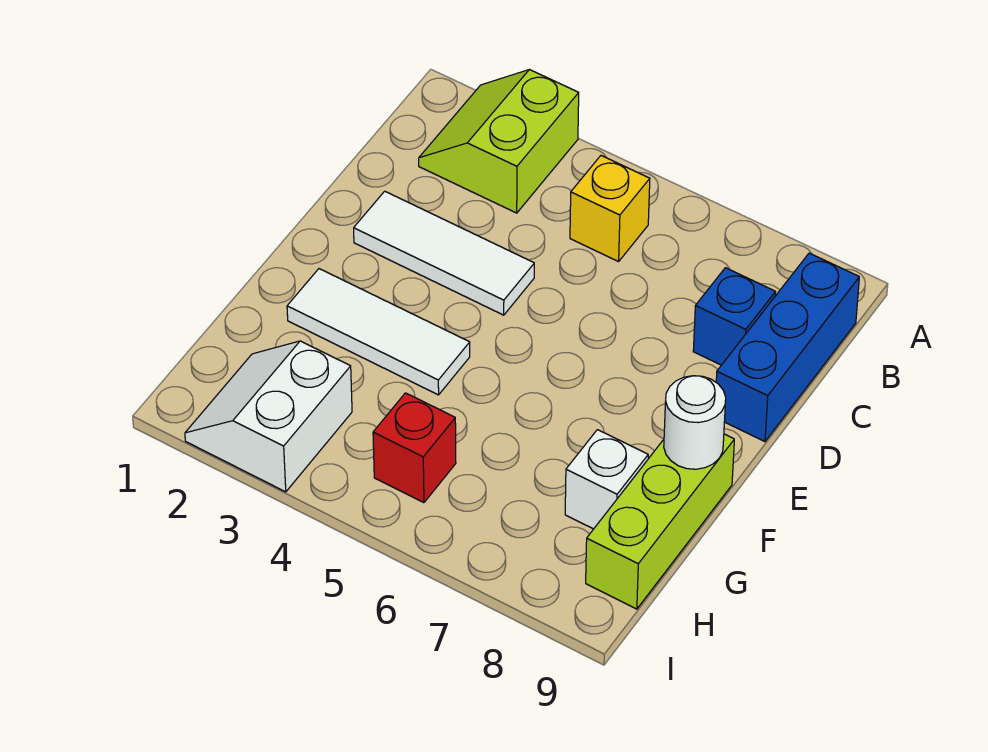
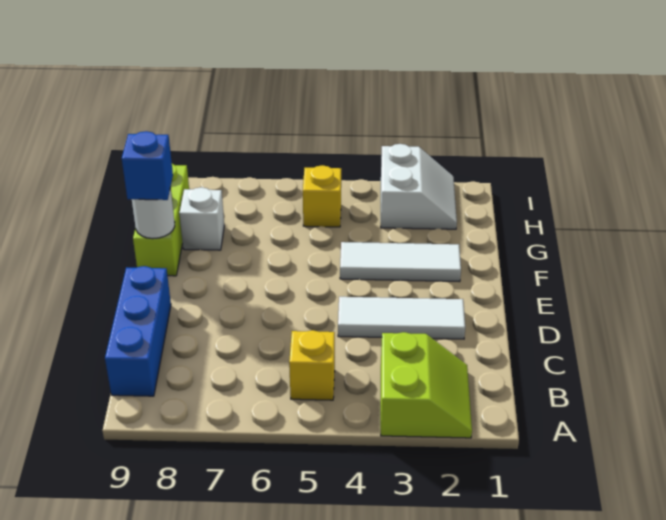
blue brick C8 level 1 -> blue brick F9 level 3
red brick H5 level 1 -> yellow brick H5 level 1

